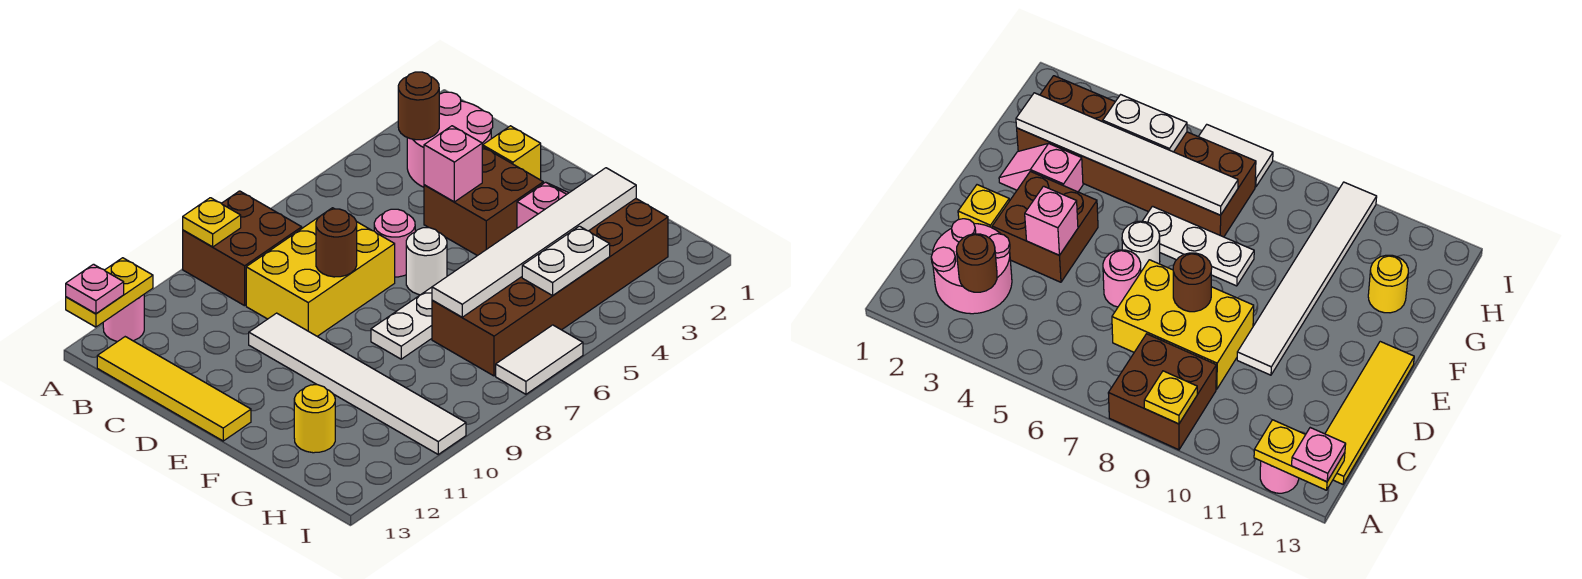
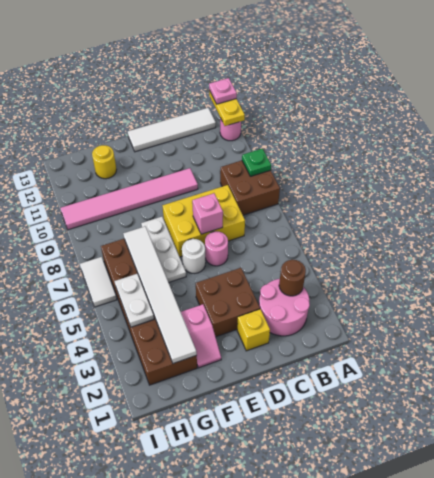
yellow plate A9 level 2 -> green plate A9 level 2
yellow tile B13:E13 level 1 -> white tile B13:E13 level 1
yellow brick C7:D9 level 1 -> yellow brick C7:E8 level 1
pink brick D4 level 2 -> pink brick D7 level 2
brown round brick D8 level 2 -> none
white tile D10:I10 level 1 -> pink tile D10:I10 level 1

